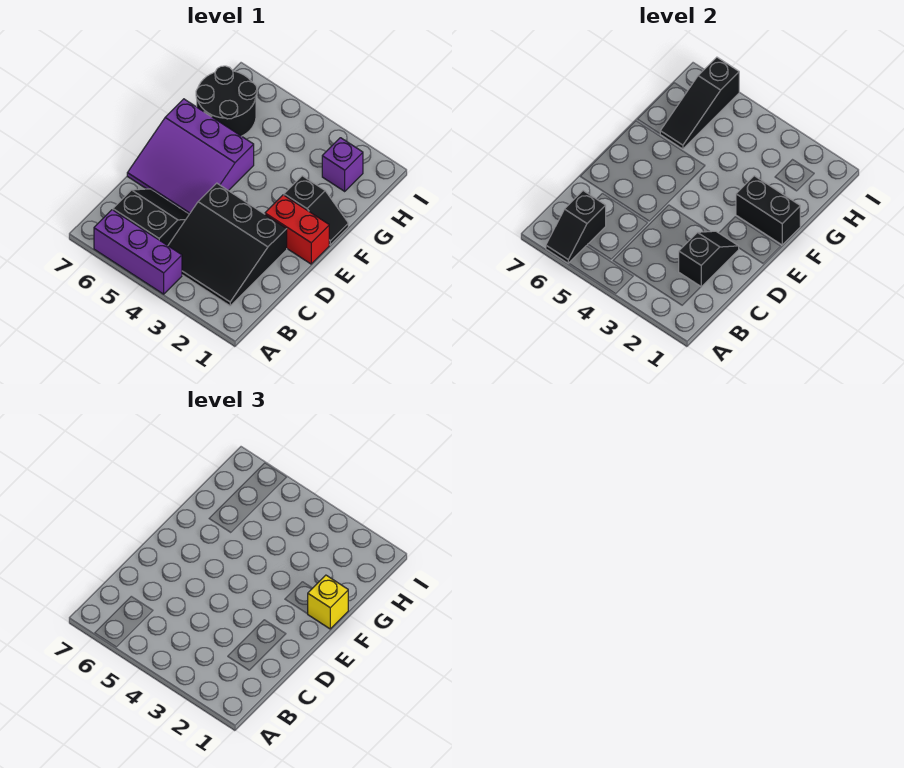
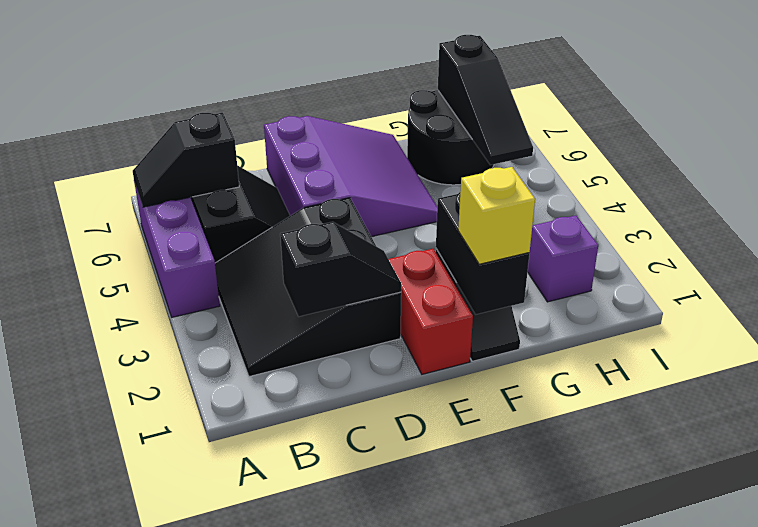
purple slope D5:F7 level 1 top F -> purple slope D5:F7 level 1 top D
black slope G6:I6 level 2 top I -> black slope H5:H7 level 2 top 7

